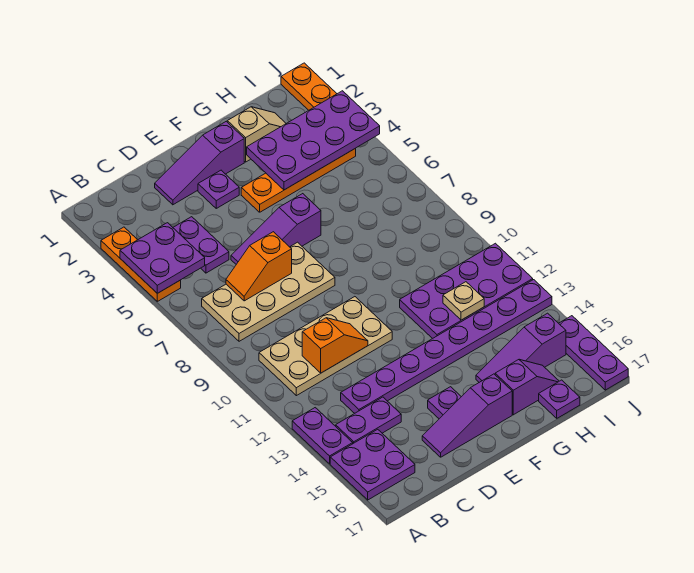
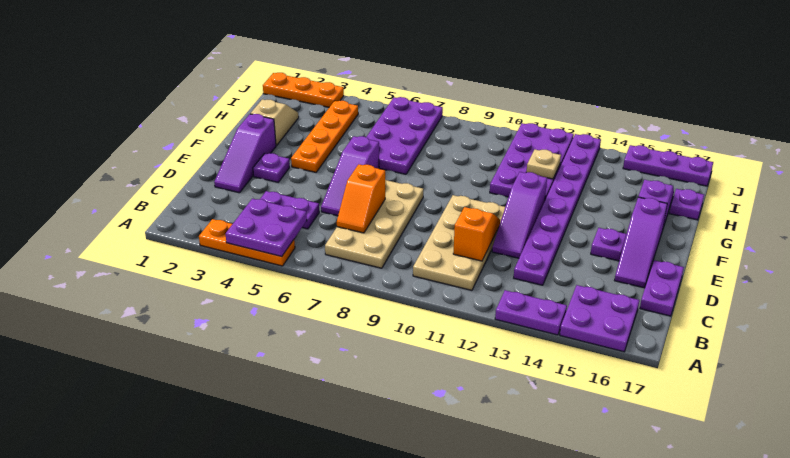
purple plate B14:C14 level 1 -> purple plate C17:D17 level 1
purple plate G3:J4 level 2 -> purple plate G6:J7 level 1
purple slope G15:I15 level 1 top I -> purple slope D12:F12 level 1 top F

